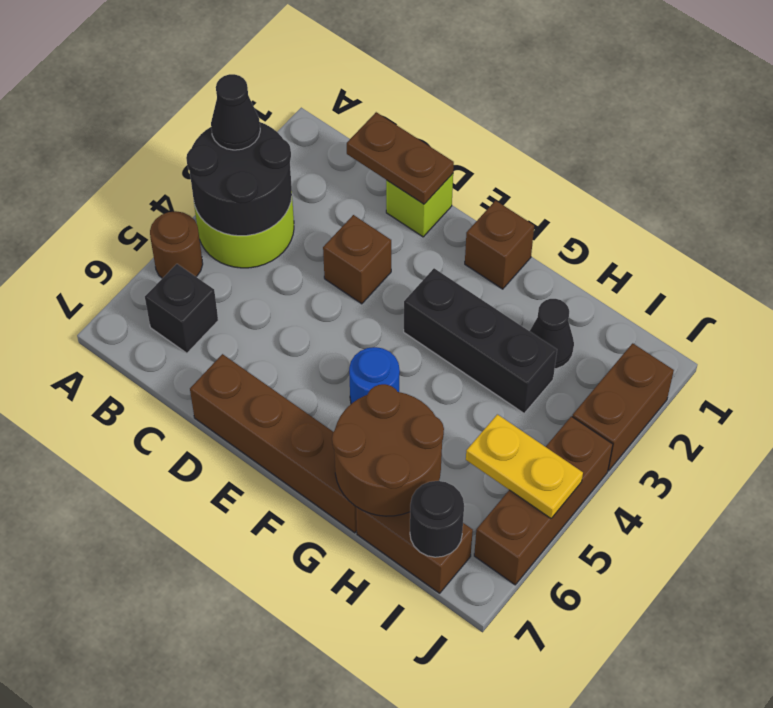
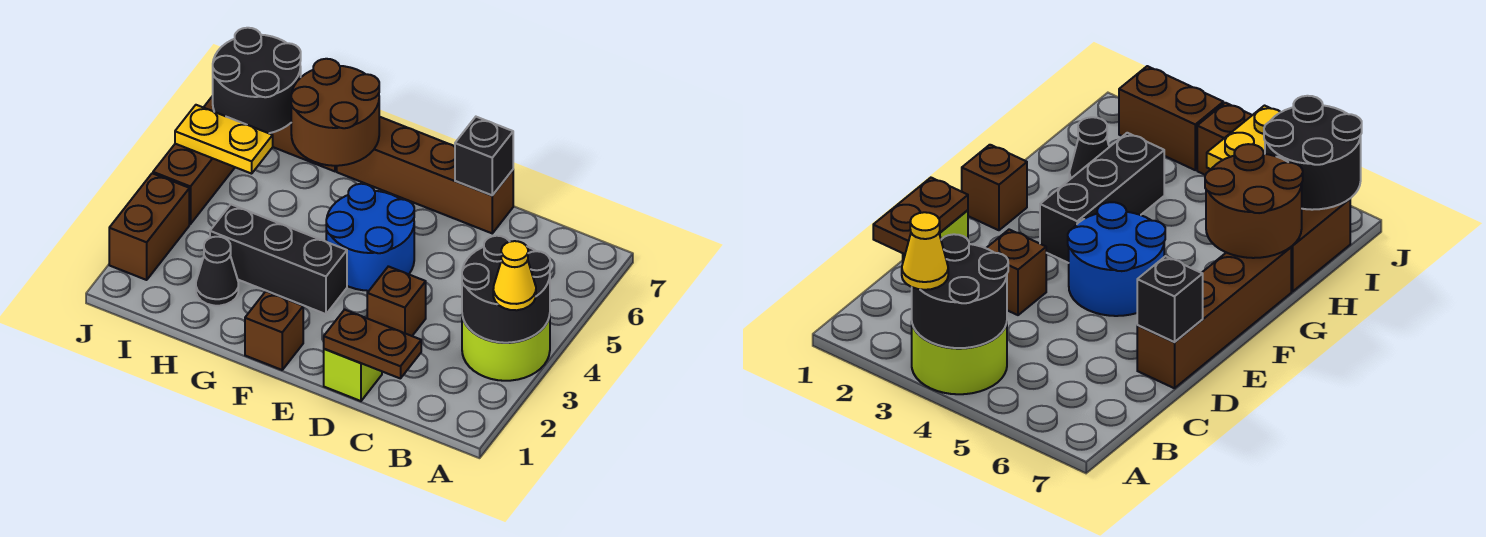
black cone A3 level 3 -> yellow cone A3 level 3
brown round brick A5 level 1 -> none
black brick B6 level 1 -> black brick D7 level 2
blue round brick F5 level 1 -> blue round brick E4:F5 level 1
black round brick I7 level 2 -> black round brick I6:J7 level 2

